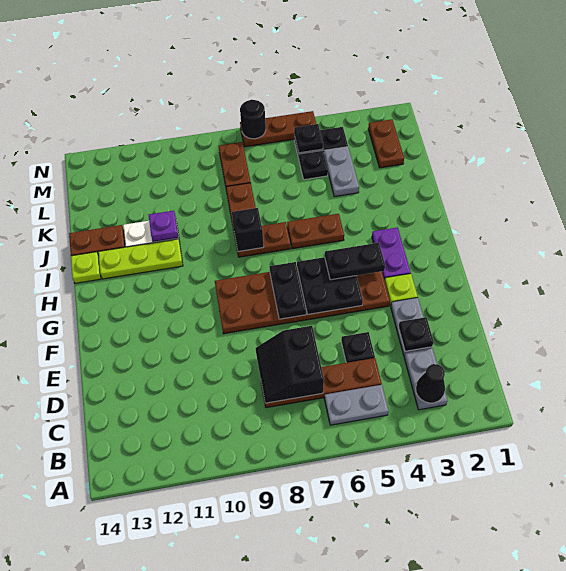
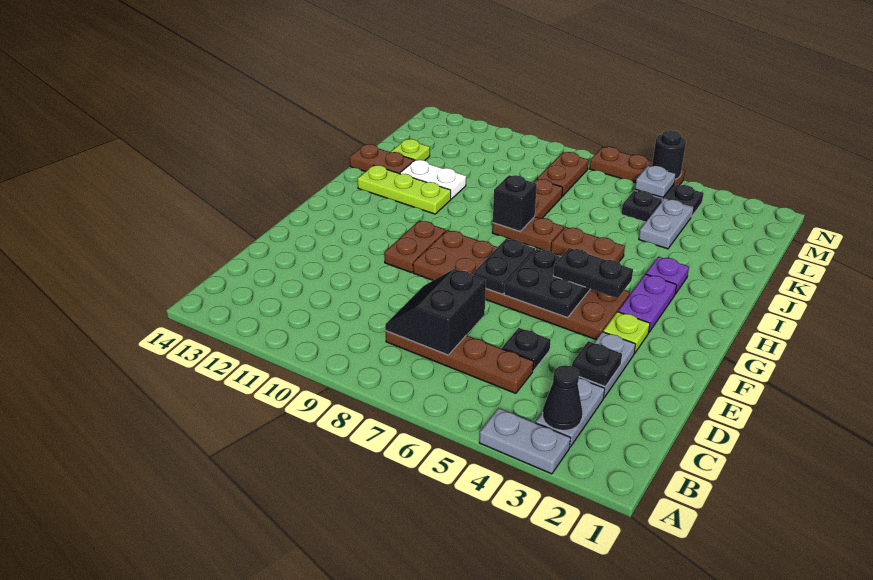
grey plate B5:B6 level 1 -> grey plate A3:A4 level 1
lime plate I14 level 1 -> lime plate K13 level 1
purple plate J11 level 2 -> purple plate I3 level 1
brown plate L2:M2 level 1 -> brown plate F10:G10 level 1
black plate M5 level 2 -> grey plate M5 level 2
black round brick N7 level 2 -> black round brick N5 level 2

